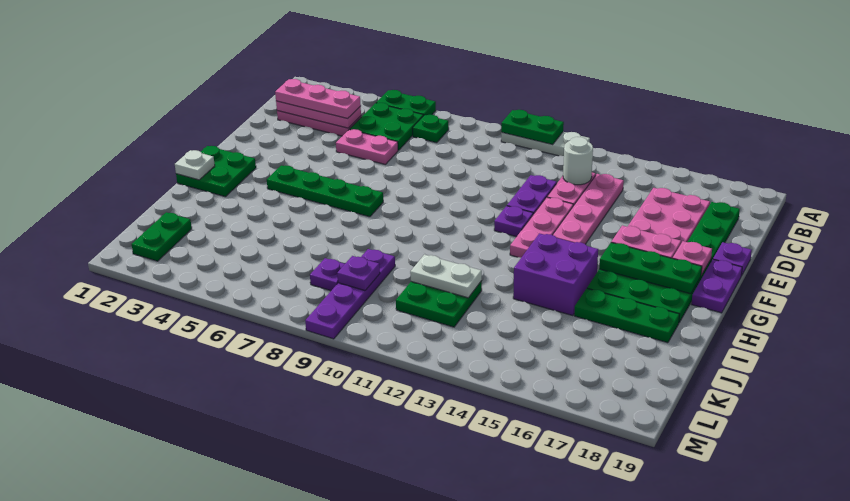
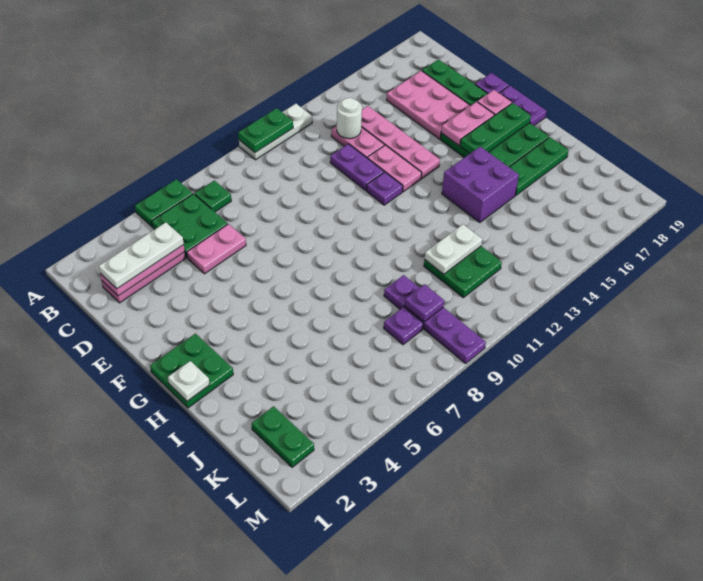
pink plate C2:C4 level 3 -> white plate C2:C4 level 3
pink plate E13:G13 level 1 -> pink plate E13:F13 level 1
green plate G4:G7 level 1 -> none

